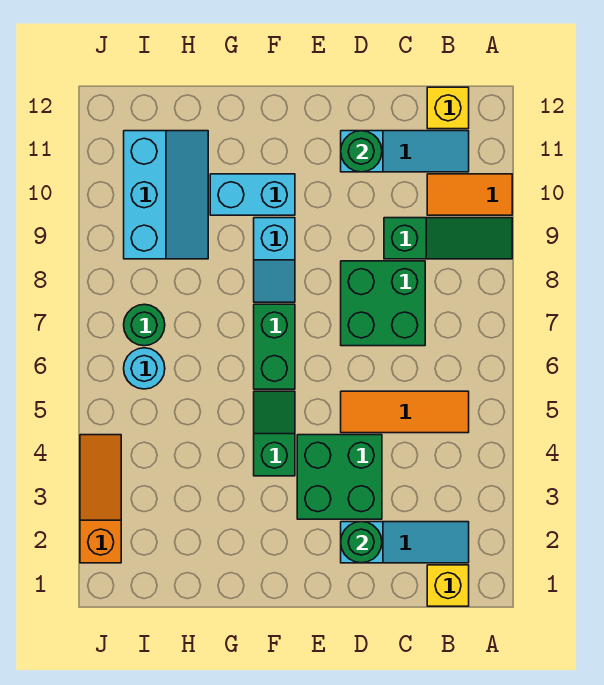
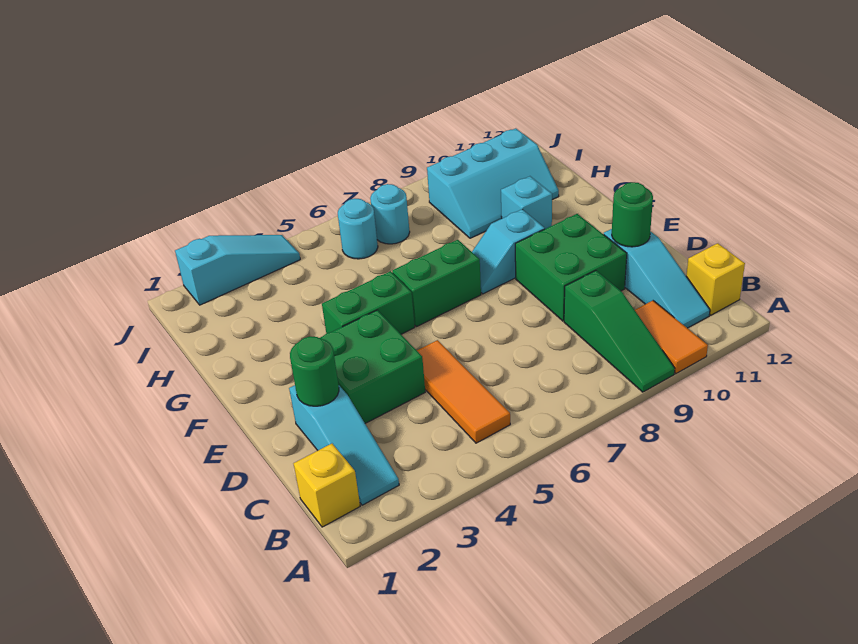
green brick C7:D8 level 1 -> green brick D9:E10 level 1
green slope F4:F5 level 1 top 4 -> green brick F4:F5 level 1
cyan brick F10:G10 level 1 -> cyan brick G10 level 1
green round brick I7 level 1 -> cyan round brick I7 level 1
orange slope J2:J4 level 1 top 2 -> cyan slope J2:J4 level 1 top 2

